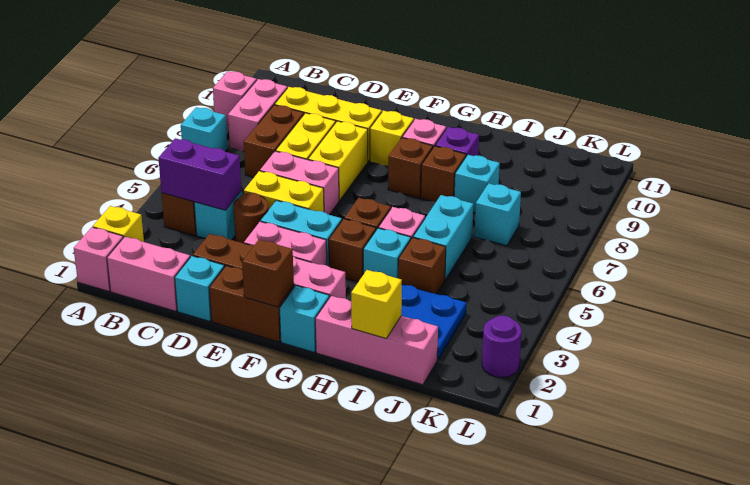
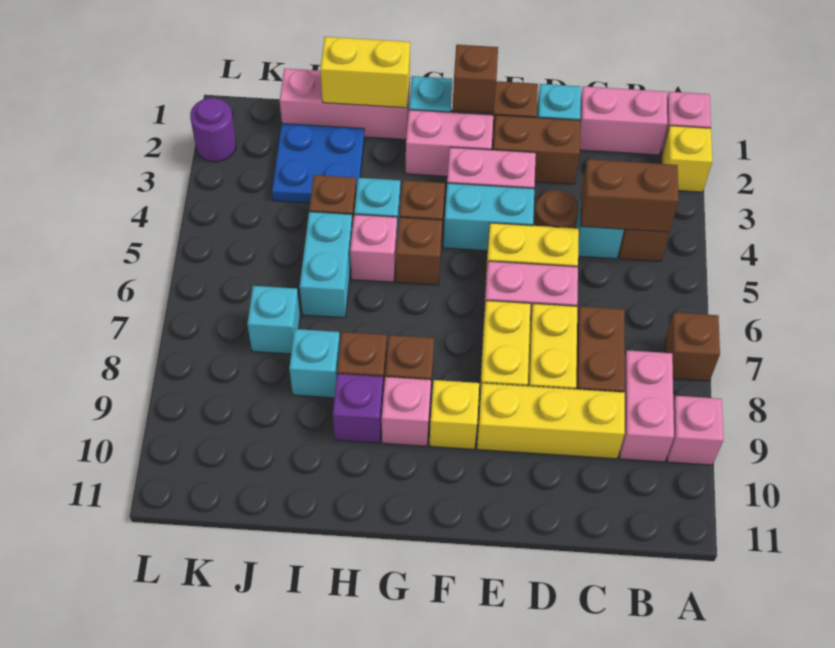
cyan brick A7 level 1 -> brown brick A7 level 1
purple brick B4:C4 level 2 -> brown brick B4:C4 level 2
yellow brick I1 level 2 -> yellow brick H1:I1 level 2

